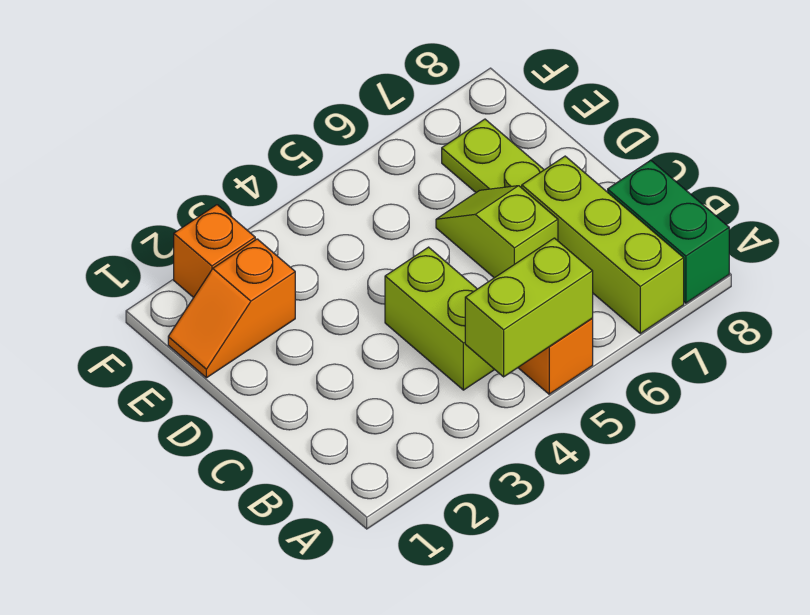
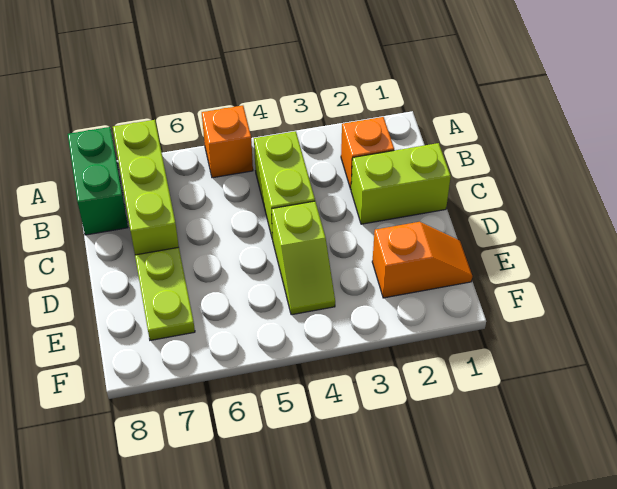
lime brick A4:A5 level 2 -> lime brick C1:C2 level 1
lime slope C6:D6 level 1 top C -> lime slope D4:E4 level 1 top D
orange brick F2 level 1 -> orange brick B2 level 1

